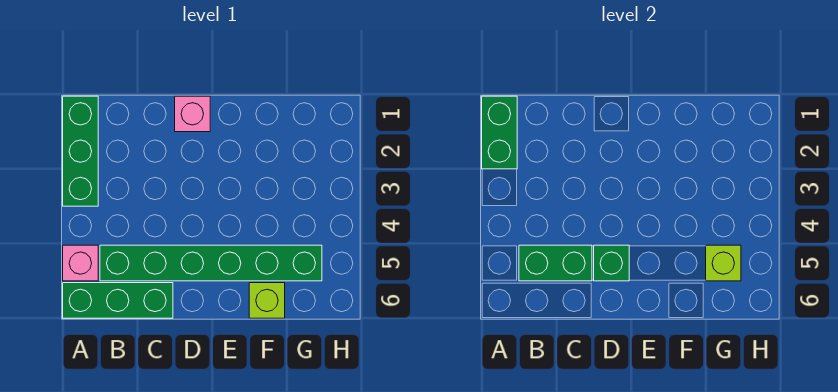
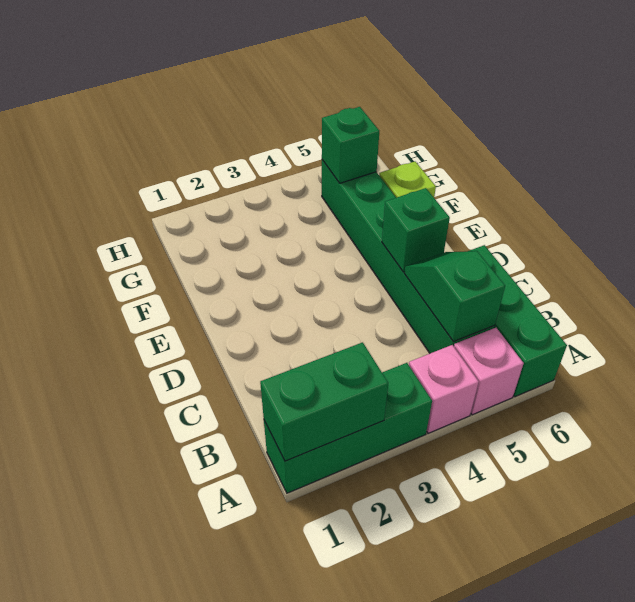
green brick B5:C5 level 2 -> green slope B5:C5 level 2 top B
pink brick D1 level 1 -> pink brick A4 level 1
lime brick G5 level 2 -> green brick G5 level 2

